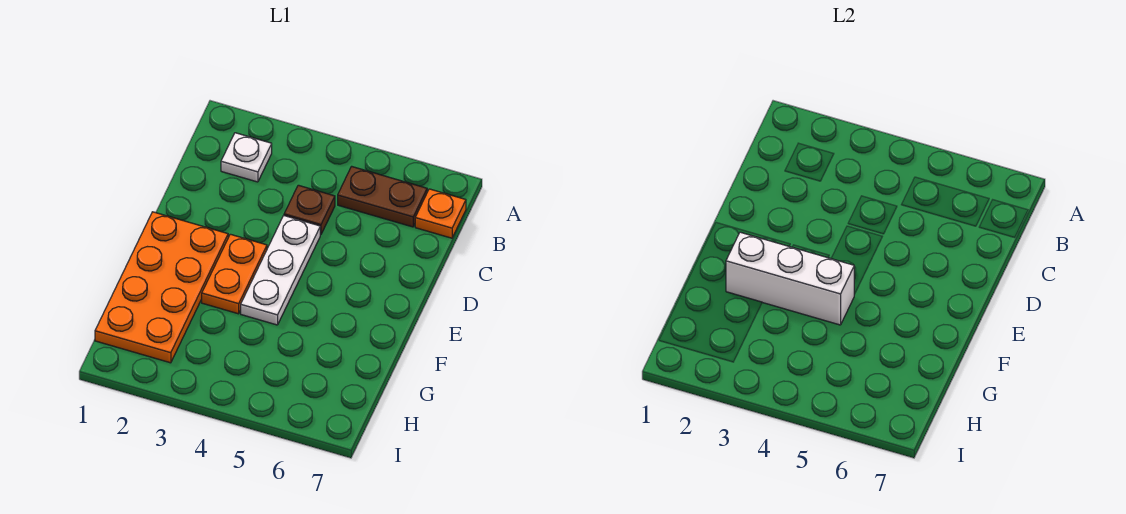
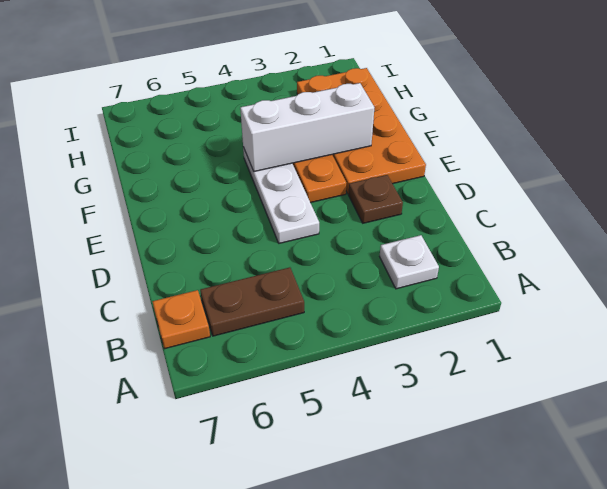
brown plate C4 level 1 -> brown plate D2 level 1

